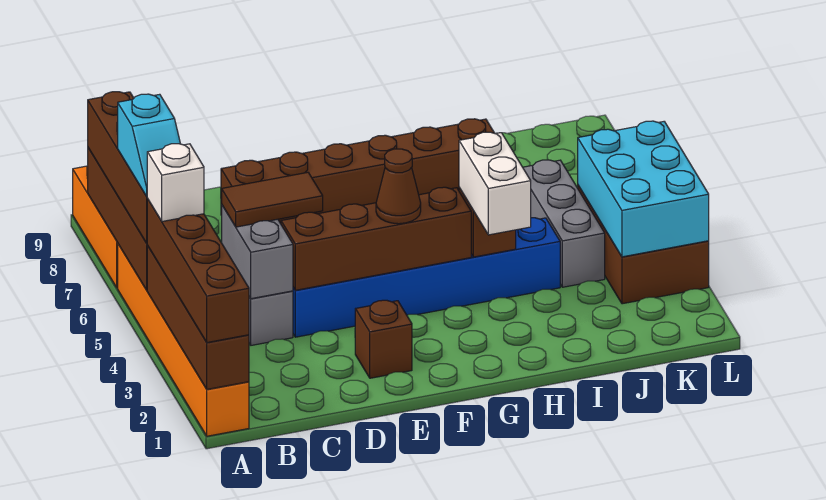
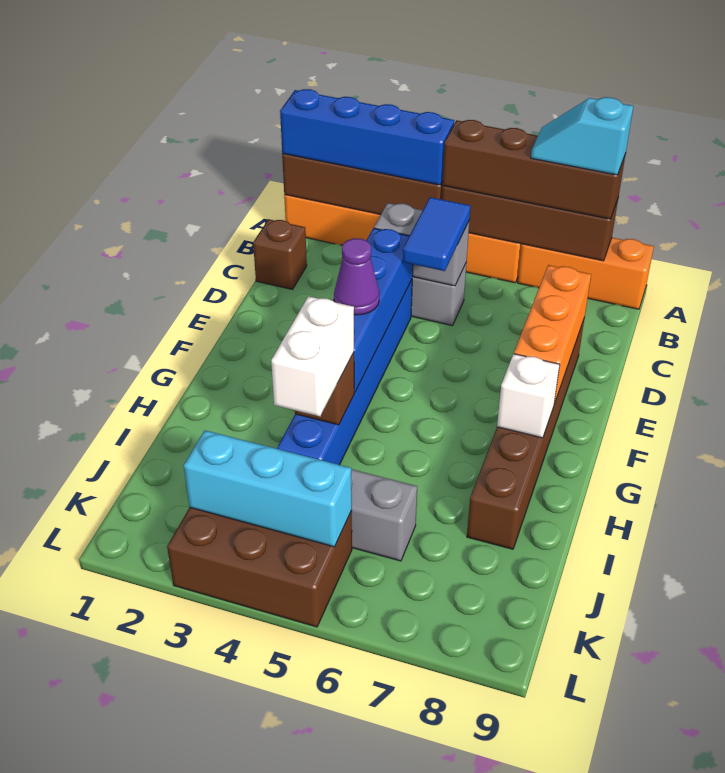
brown brick A1:A4 level 3 -> blue brick A1:A4 level 3
white brick A4 level 4 -> white brick G8 level 2
cyan slope A5:A6 level 4 top 6 -> cyan slope A7:A8 level 4 top 8
brown tile C5:D5 level 3 -> blue tile C5:D5 level 3
brown brick D4:G4 level 2 -> blue brick D4:G4 level 2
none -> orange brick D8:F8 level 2
brown brick E2 level 1 -> brown brick C1 level 1
brown cone F4 level 3 -> purple cone F4 level 3
white brick H3:H4 level 3 -> white brick H4:I4 level 3
cyan brick K3:L5 level 2 -> cyan brick K3:K5 level 2

